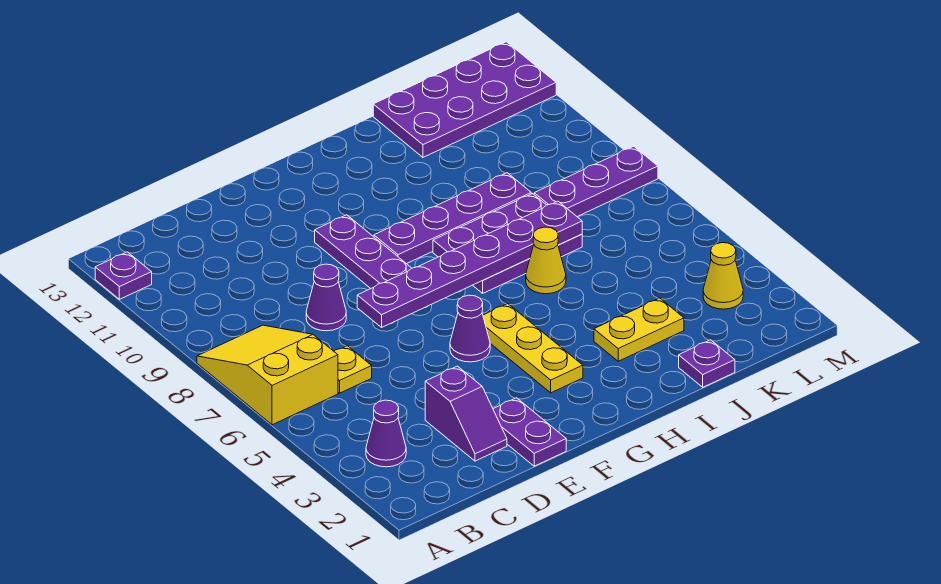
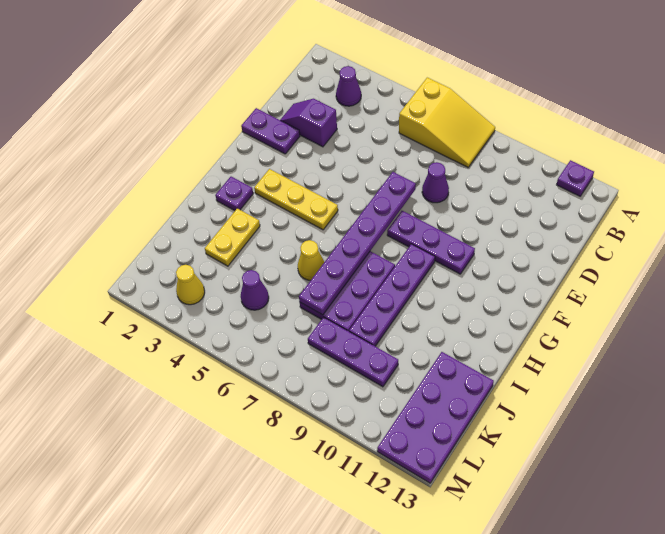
yellow plate C6 level 1 -> none
purple cone F5 level 1 -> purple cone K5 level 1
purple plate J1 level 1 -> purple plate H2 level 1
purple plate K8:M8 level 1 -> purple plate K8:K10 level 1

